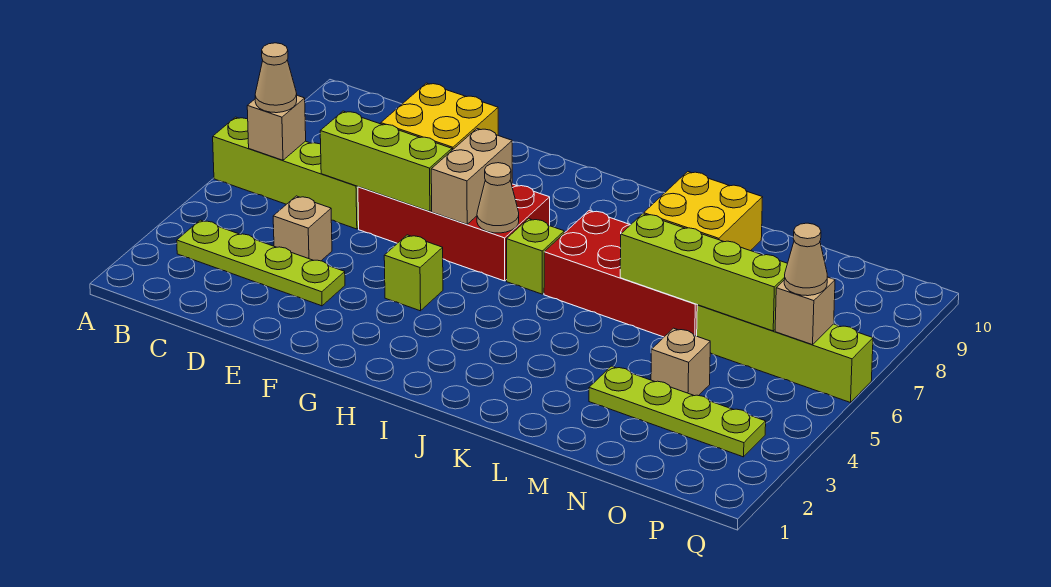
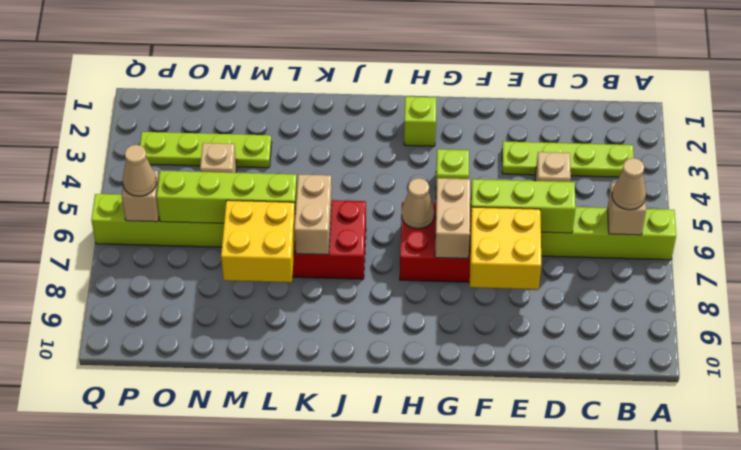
lime brick I6 level 1 -> lime brick H2 level 1
none -> tan brick K6:K7 level 2

